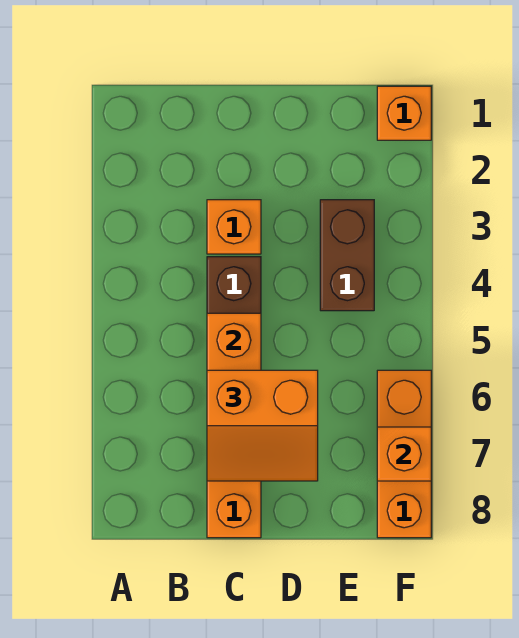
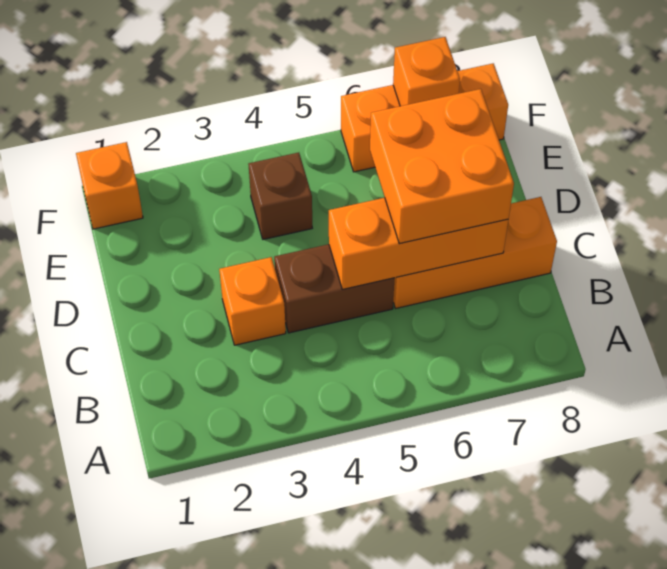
orange slope C6:D7 level 3 top 6 -> orange brick C6:D7 level 3
brown brick E3:E4 level 1 -> brown brick E4 level 1

